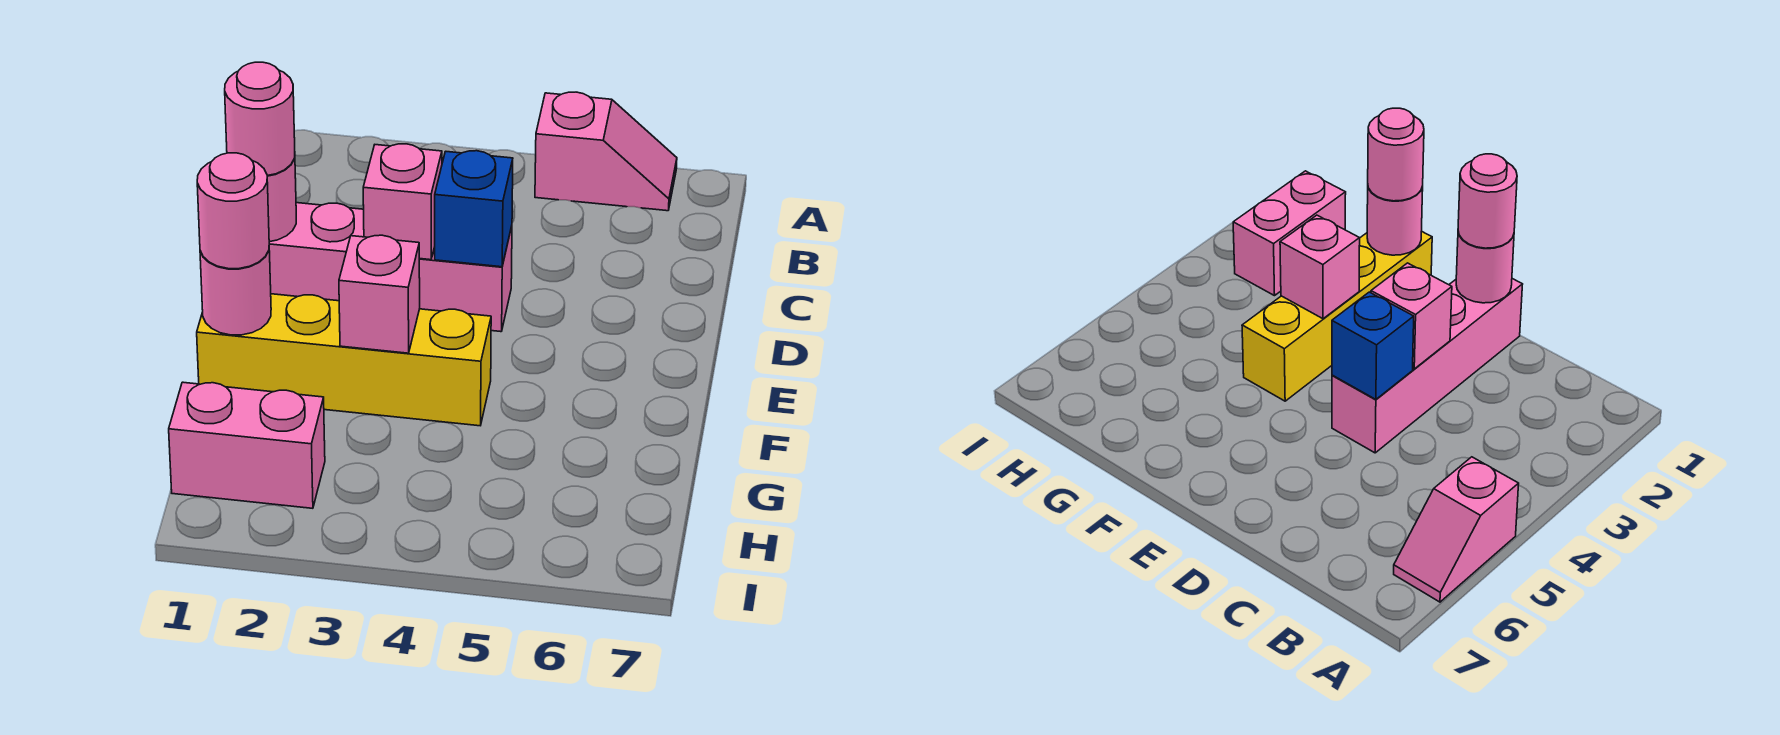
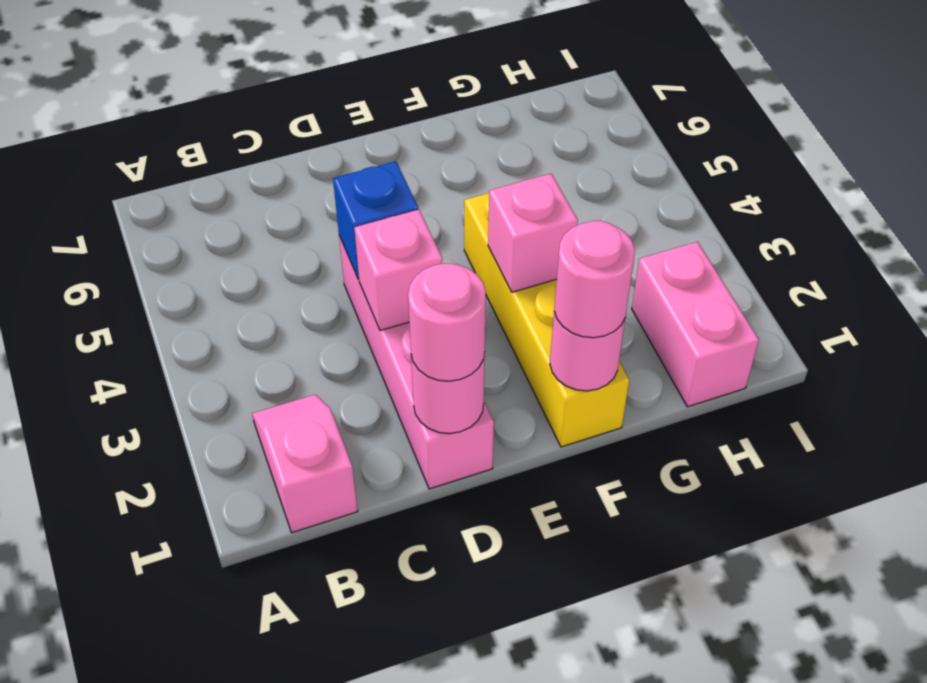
pink slope A5:A6 level 1 top 5 -> pink slope B1:B2 level 1 top 1

